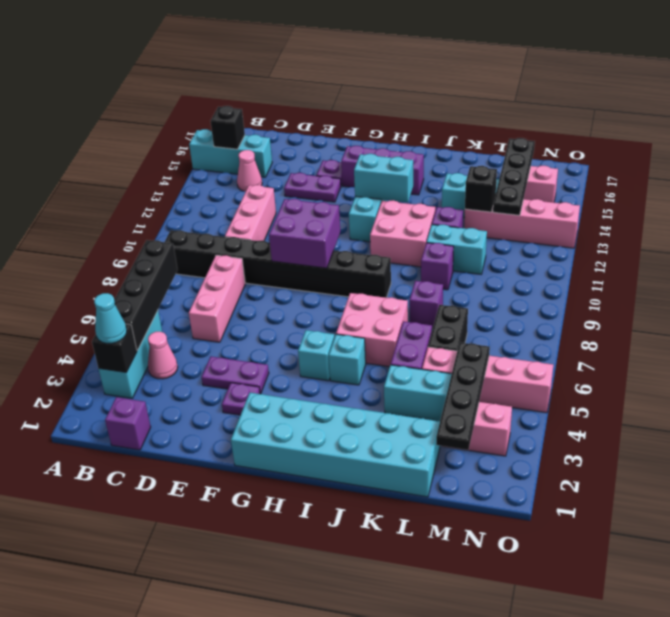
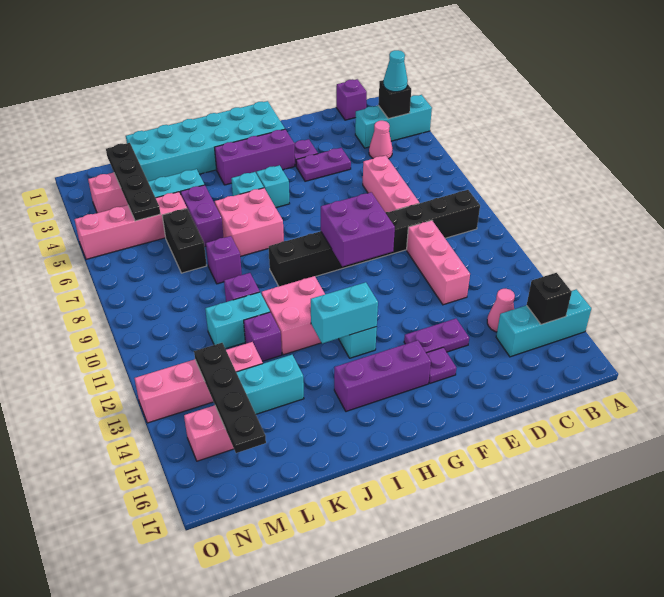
cyan brick B3:B5 level 1 -> cyan brick A3:C3 level 1
black brick B4:B7 level 2 -> none
none -> purple brick G3:I3 level 1
black brick L13 level 2 -> none

